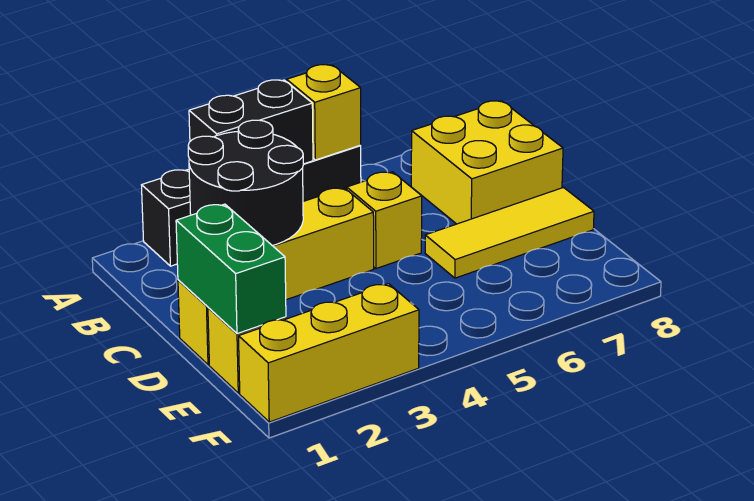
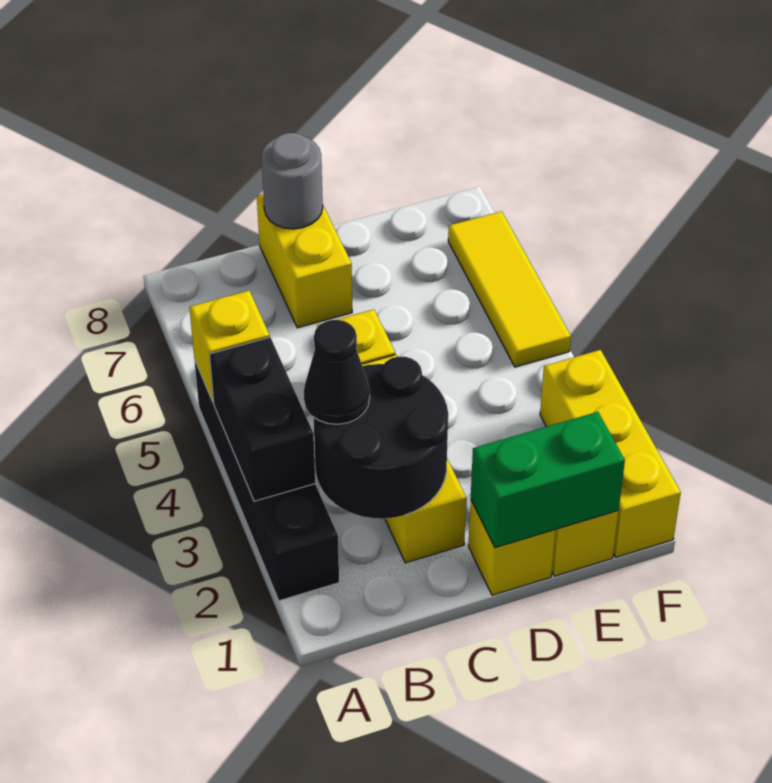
none -> black cone B3 level 3
yellow brick B7:C8 level 1 -> yellow brick C7:C8 level 1
none -> grey round brick C8 level 2
yellow tile D6:D8 level 1 -> yellow tile F5:F7 level 1

